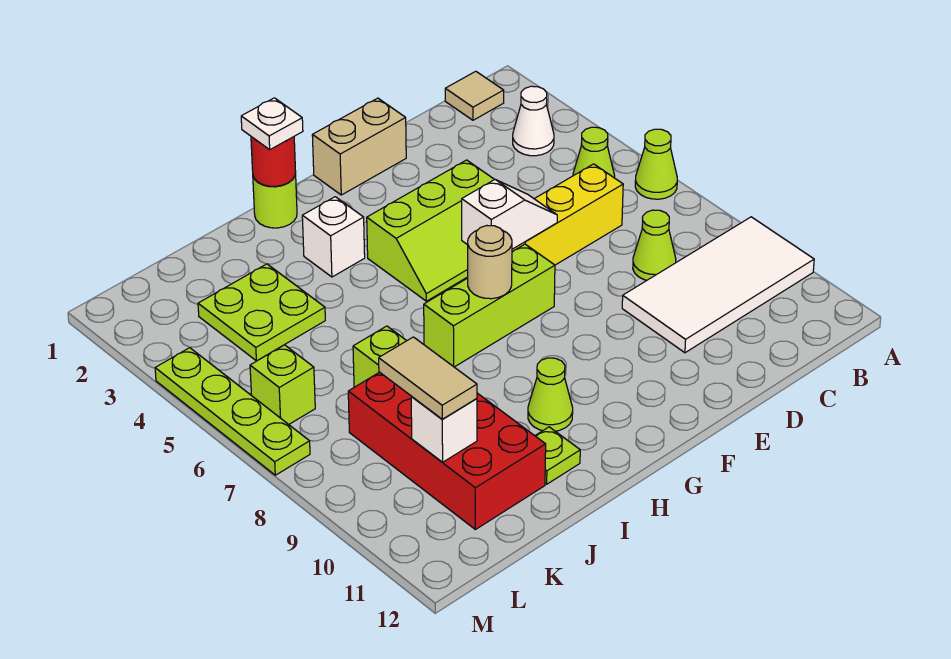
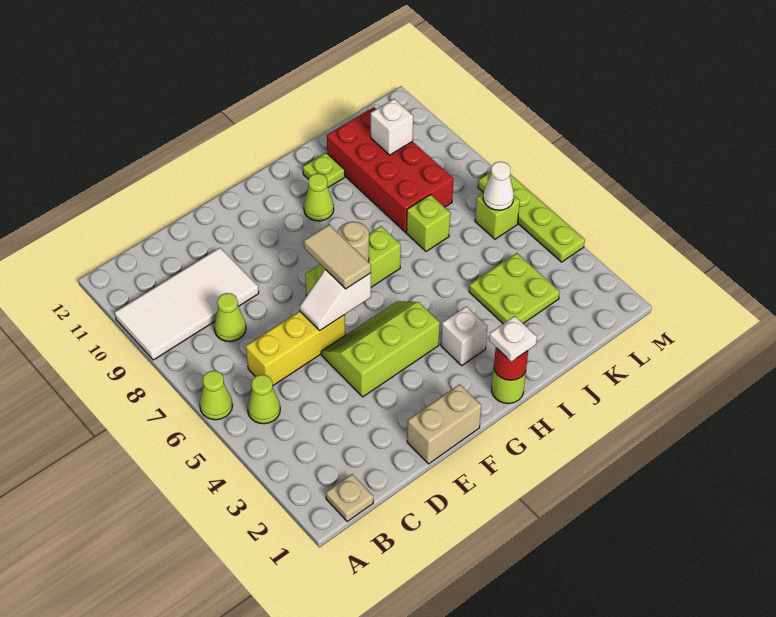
tan tile B1 level 1 -> tan plate B1 level 1
white cone B3 level 1 -> white cone L6 level 2
tan tile K9:K10 level 3 -> tan tile F6:F7 level 3

